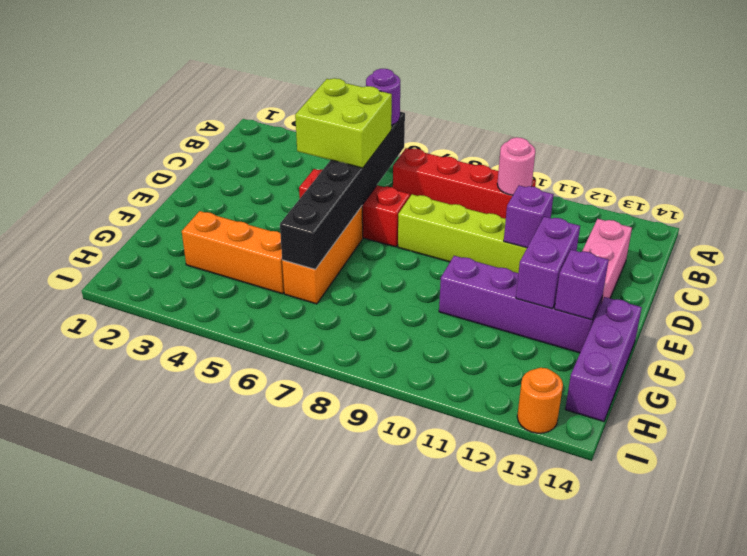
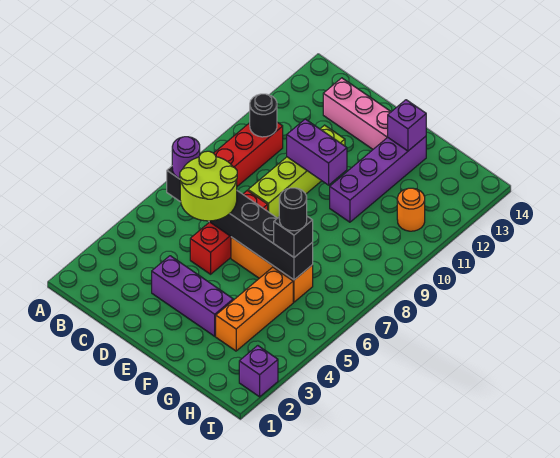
pink round brick B10 level 2 -> black round brick B10 level 2
lime brick C5:D6 level 3 -> lime round brick C5:D6 level 3
purple brick D11 level 2 -> purple brick I2 level 1
purple brick E12:F12 level 2 -> purple brick D10:E10 level 2
purple brick F14:H14 level 1 -> purple brick D3:F3 level 1
none -> black brick G6 level 3
none -> black round brick G6 level 4
orange round brick I13 level 1 -> orange round brick H11 level 1

